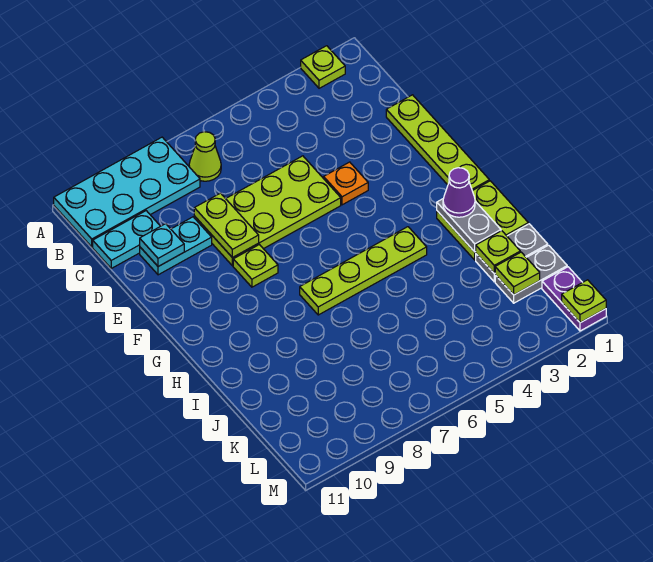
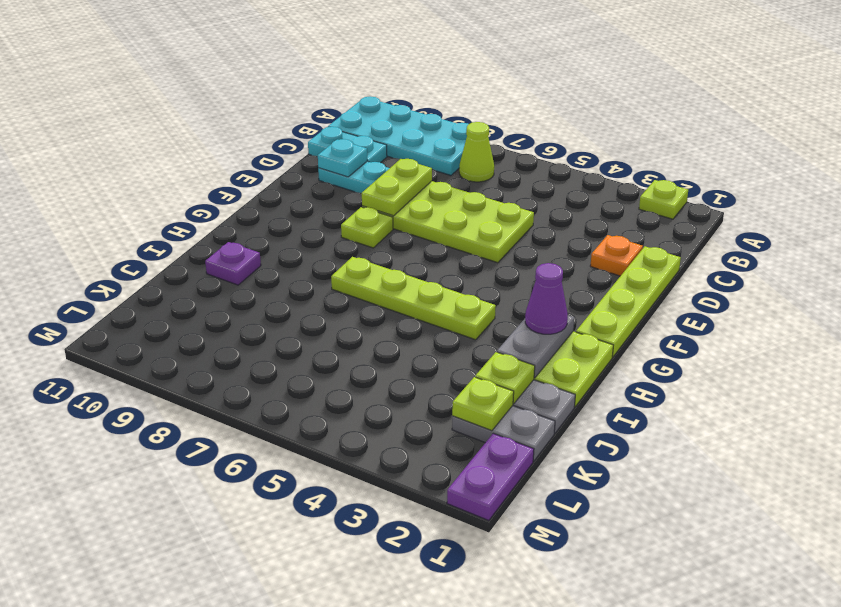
orange plate E4 level 1 -> orange plate D2 level 1
none -> purple plate I10 level 1
lime plate M1 level 2 -> none

